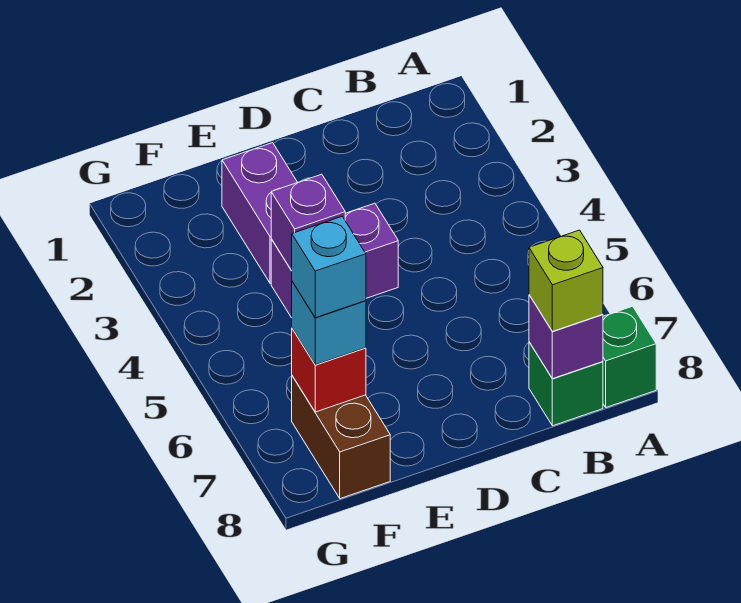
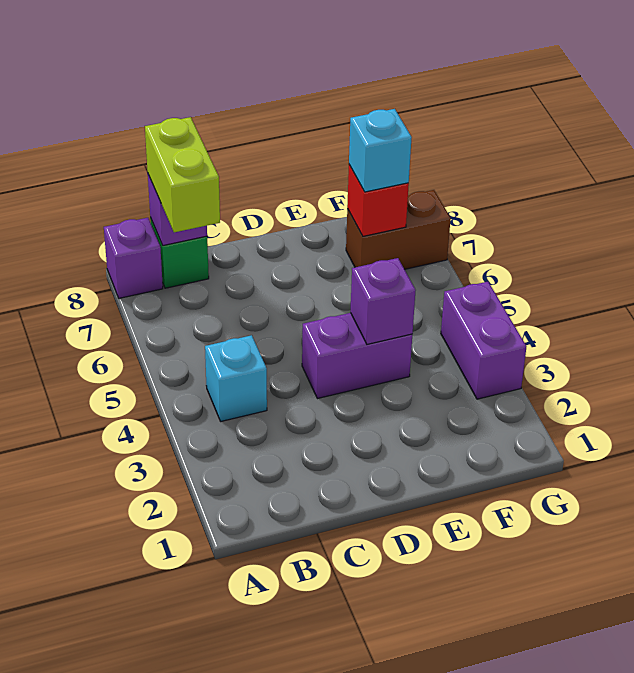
green brick A8 level 1 -> purple brick A8 level 1
lime brick B8 level 3 -> lime brick B7:B8 level 3
purple brick E2:E3 level 1 -> purple brick G3:G4 level 1
brown brick F7:F8 level 1 -> brown brick F7:G7 level 1
cyan brick F7 level 4 -> cyan brick B4 level 1

